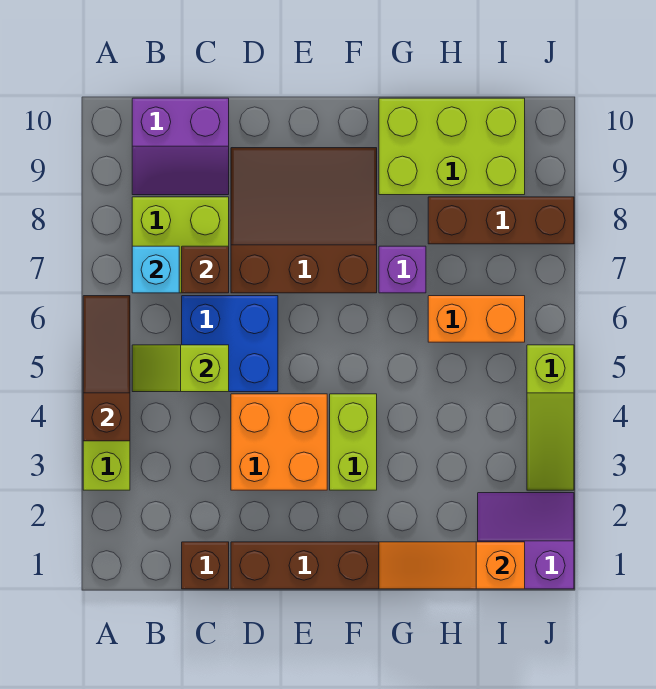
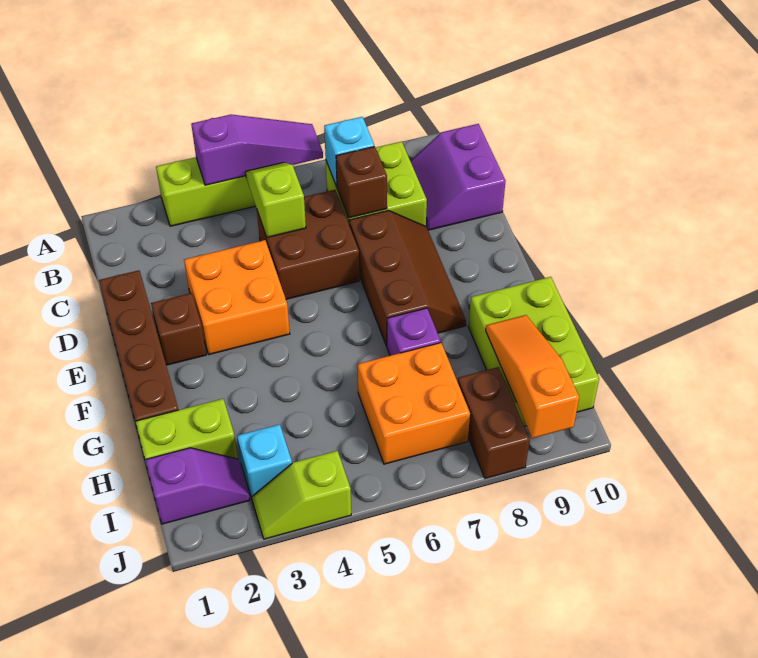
brown slope A4:A6 level 2 top 4 -> purple slope A4:A6 level 2 top 4
brown brick C1 level 1 -> brown brick E2 level 1
blue brick C5:D6 level 1 -> brown brick C5:D6 level 1
brown slope D7:F9 level 1 top 7 -> brown slope D7:F8 level 1 top 7
lime brick F3:F4 level 1 -> lime brick H1:H2 level 1
orange slope G1:I1 level 2 top I -> orange slope H9:J9 level 2 top J
orange brick H6:I6 level 1 -> orange brick H6:I7 level 1
brown brick H8:J8 level 1 -> brown brick I8:J8 level 1
purple slope I1:J2 level 1 top 1 -> purple slope I1:I2 level 1 top 1
none -> cyan brick I3 level 1
lime slope J3:J5 level 1 top 5 -> lime slope J3:J4 level 1 top 4

